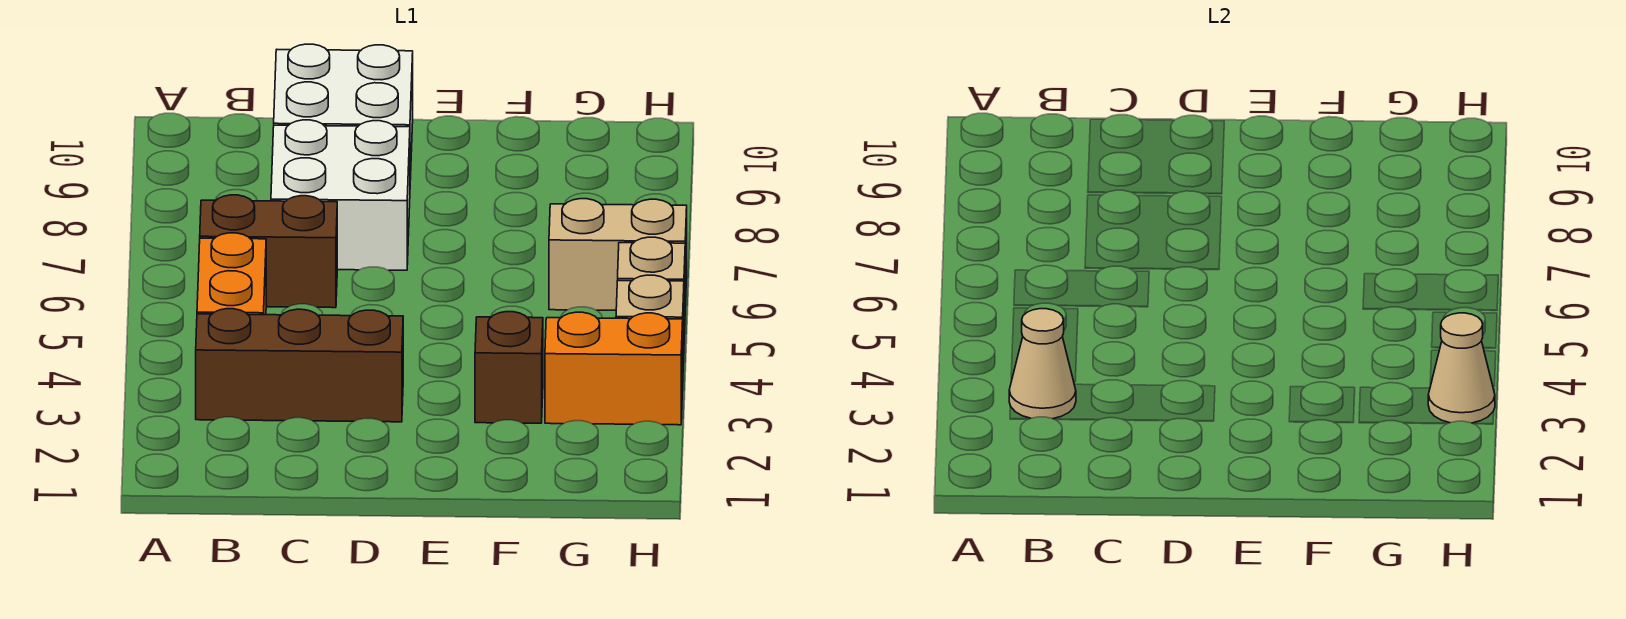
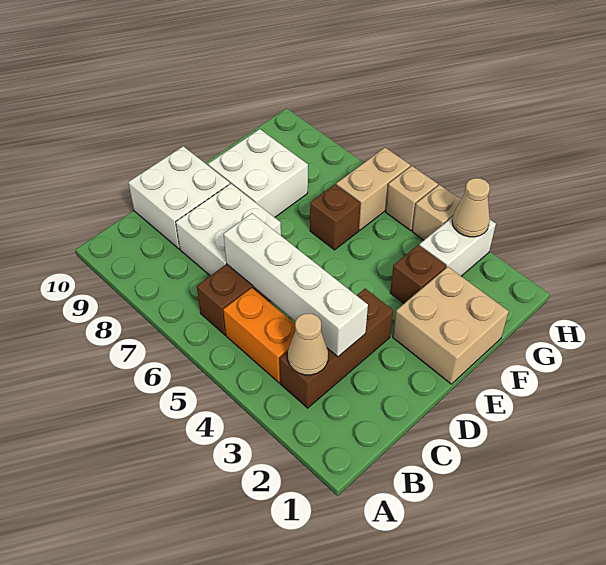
none -> white brick C3:C6 level 2
none -> tan brick E1:F2 level 1
none -> white brick E8:F9 level 1
none -> brown brick F6 level 1
orange brick G3:H3 level 1 -> white brick G3:H3 level 1

